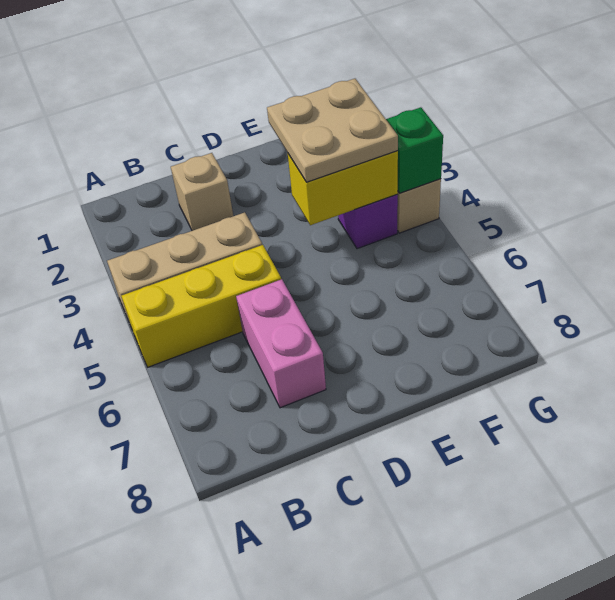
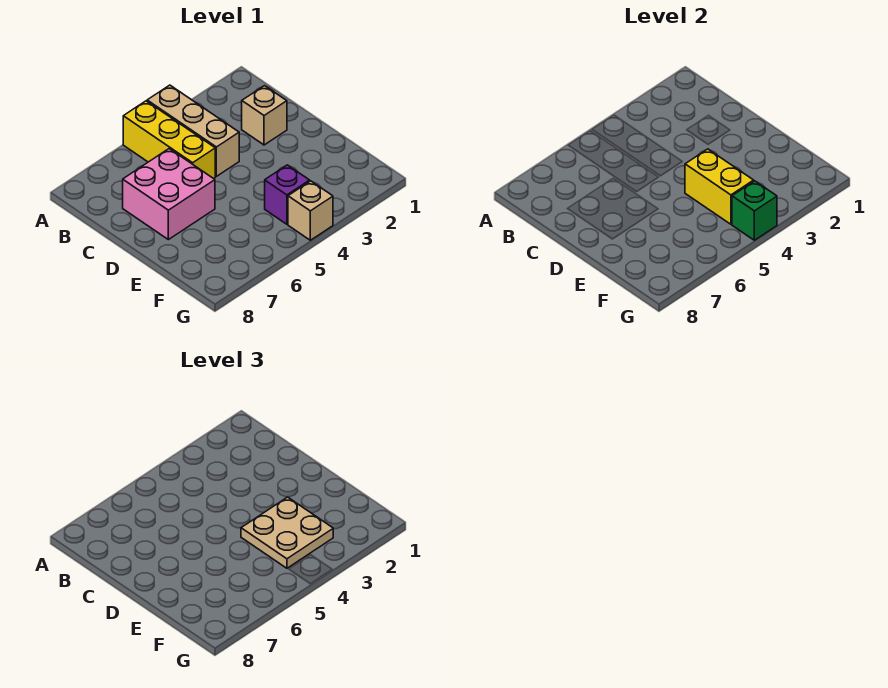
pink brick C6:C7 level 1 -> pink brick C6:D7 level 1

